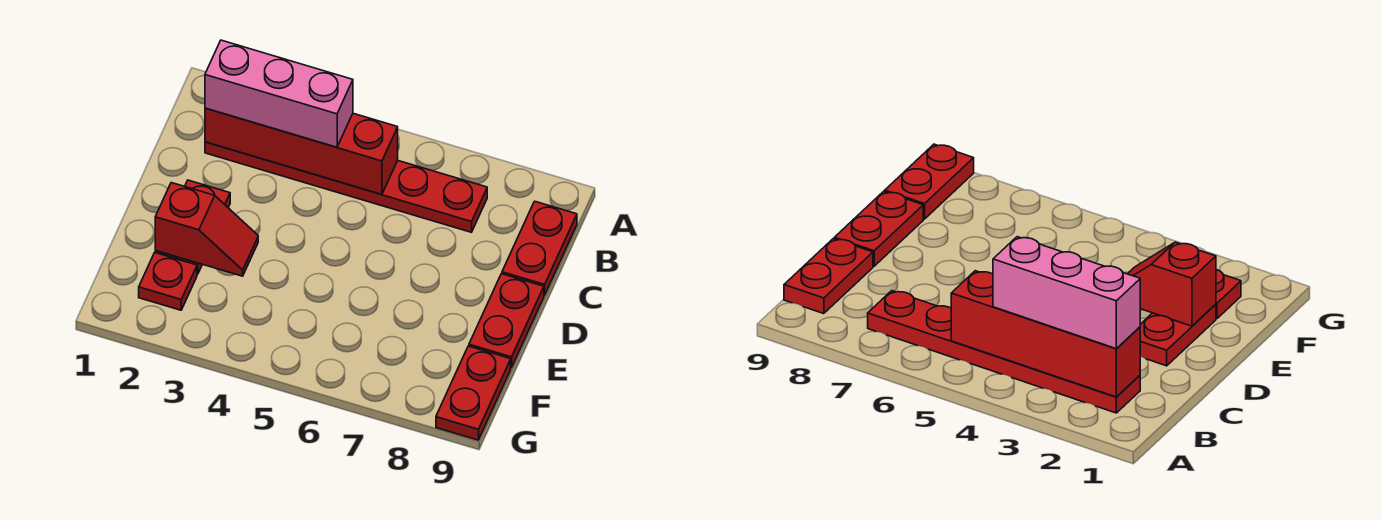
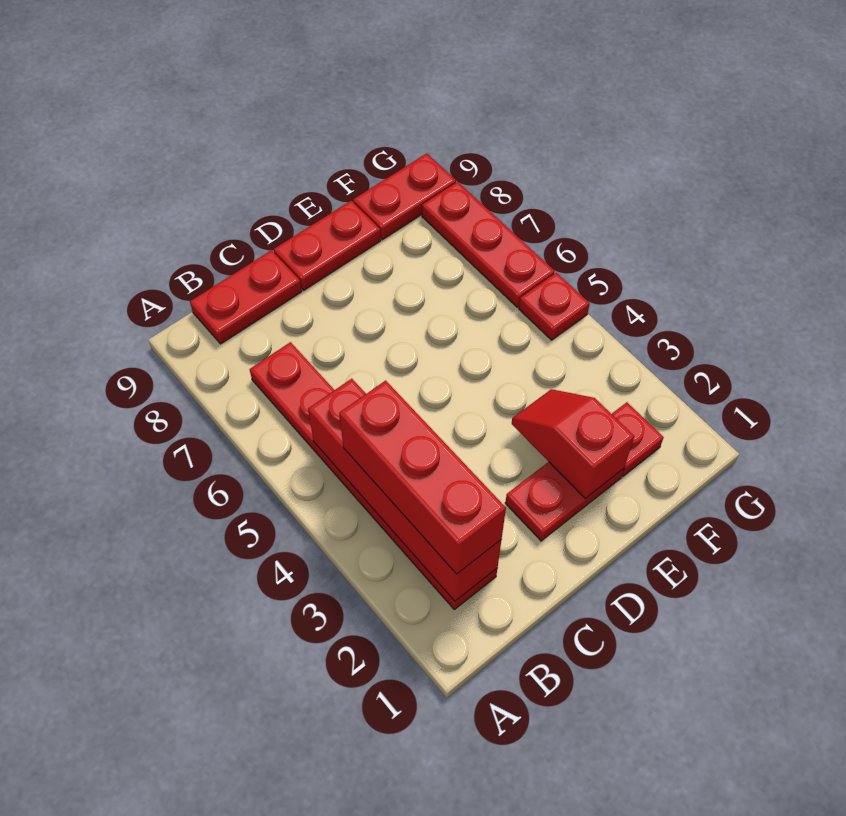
pink brick B2:B4 level 3 -> red brick B2:B4 level 3
none -> red plate G5 level 1
none -> red plate G6:G8 level 1

